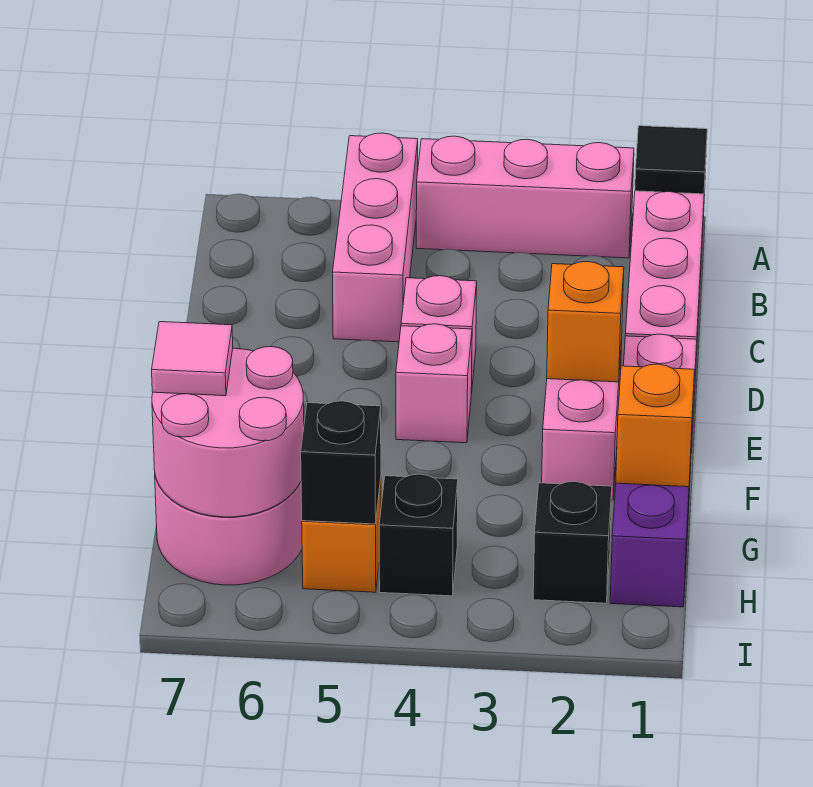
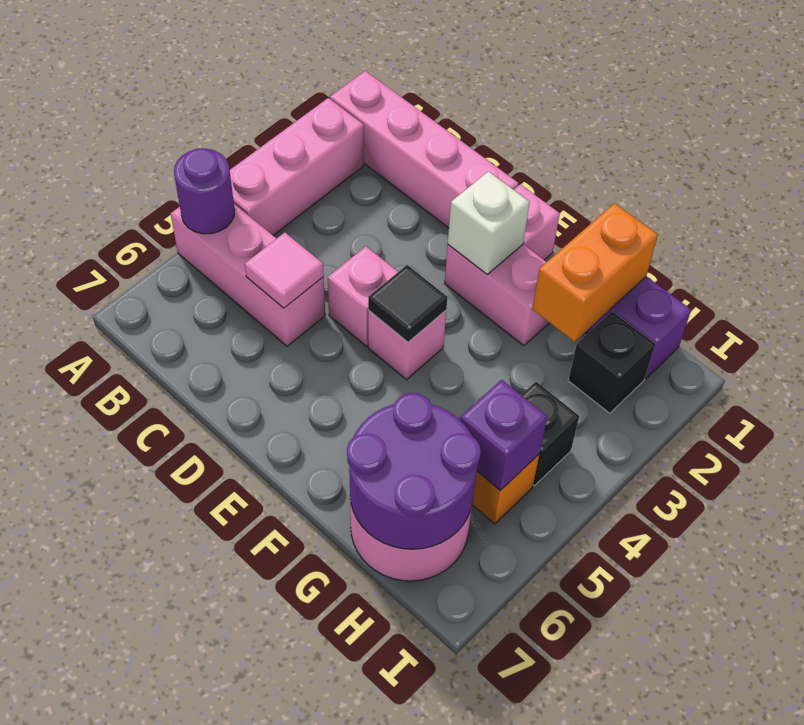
black tile A1 level 2 -> black tile E4 level 2
none -> purple round brick A5 level 2
orange brick E2 level 2 -> white brick E2 level 2
orange brick G1 level 2 -> orange brick G1:G2 level 2
pink round brick G6:H7 level 2 -> purple round brick G6:H7 level 2
pink tile G7 level 3 -> pink tile C5 level 2
black brick H5 level 2 -> purple brick H5 level 2

